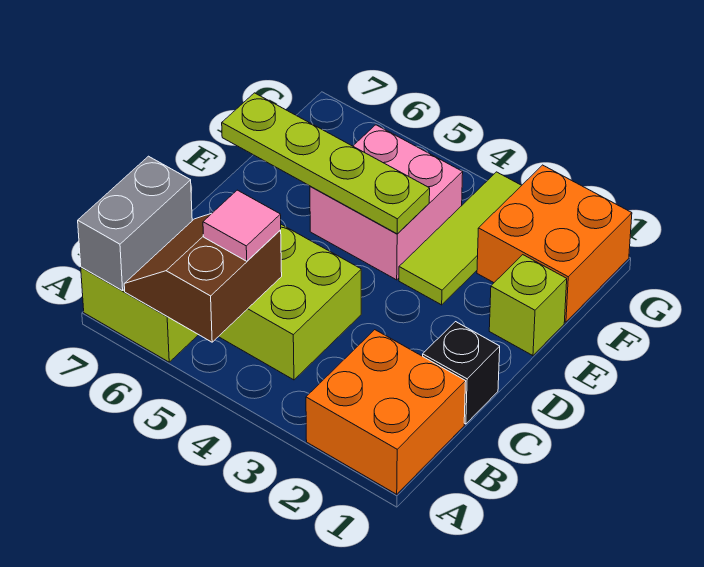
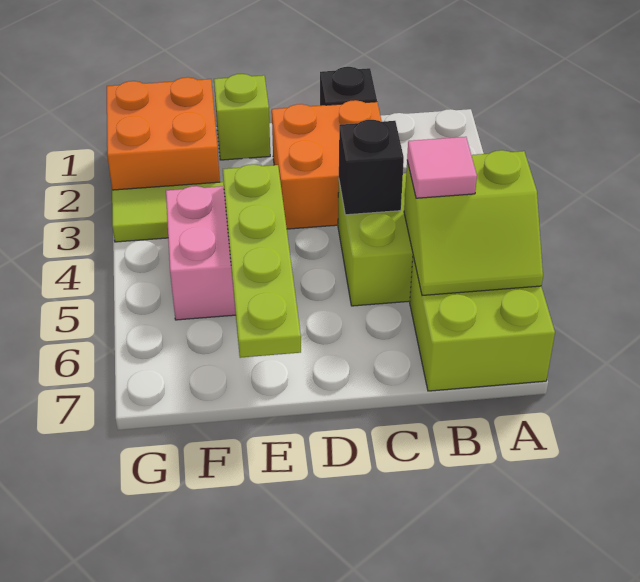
orange brick A1:B2 level 1 -> orange brick C2:D3 level 1
brown slope A5:B6 level 2 top 5 -> lime slope A5:B6 level 2 top 5
grey brick A7:B7 level 2 -> none
none -> black brick C4 level 2

